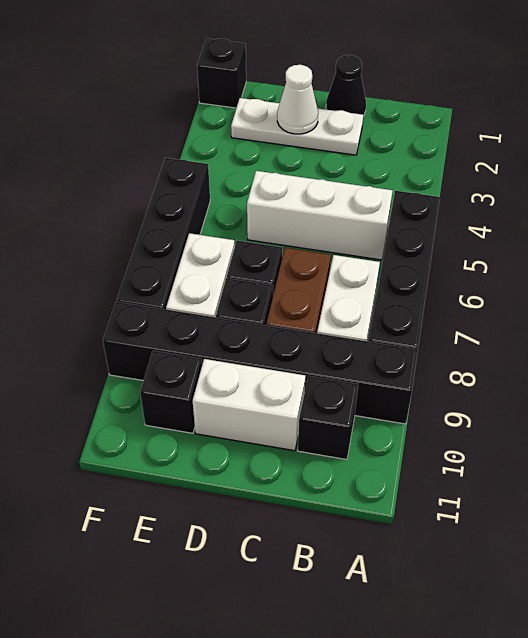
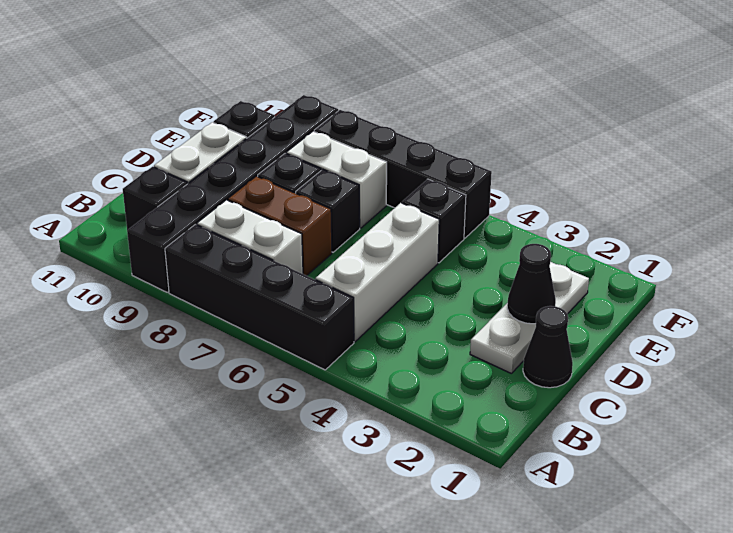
white cone D2 level 2 -> black cone D2 level 2
black brick F1 level 1 -> black brick E5 level 1

